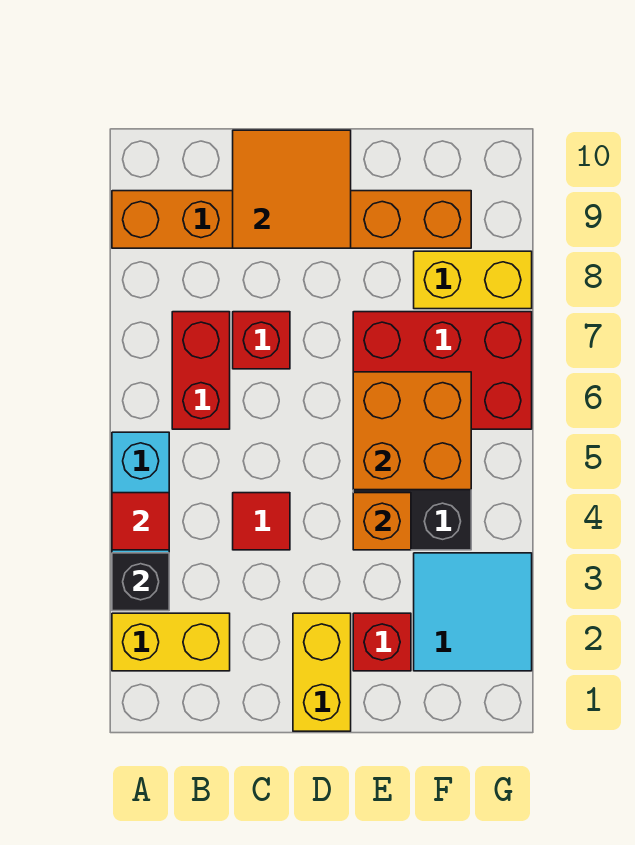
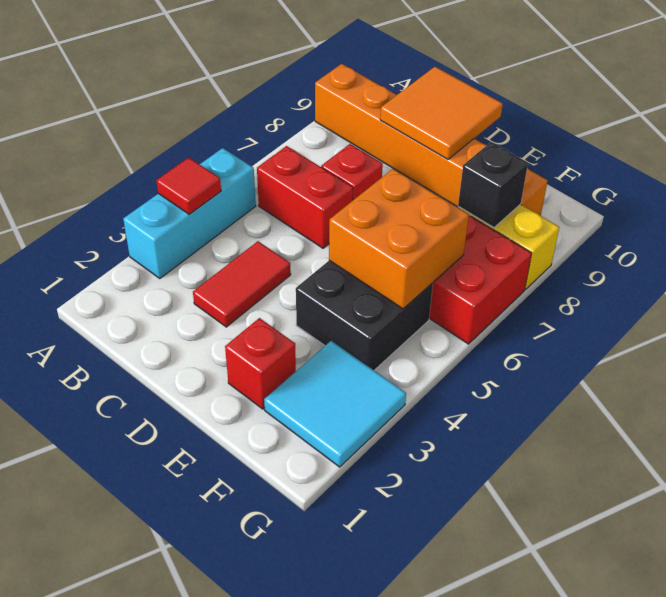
yellow brick A2:B2 level 1 -> none
black brick A3 level 2 -> black brick F8 level 2
red brick B6:B7 level 1 -> red brick B6:C6 level 1
red tile C4 level 1 -> red tile C3:C4 level 1
yellow brick D1:D2 level 1 -> none
orange brick E4 level 2 -> none

